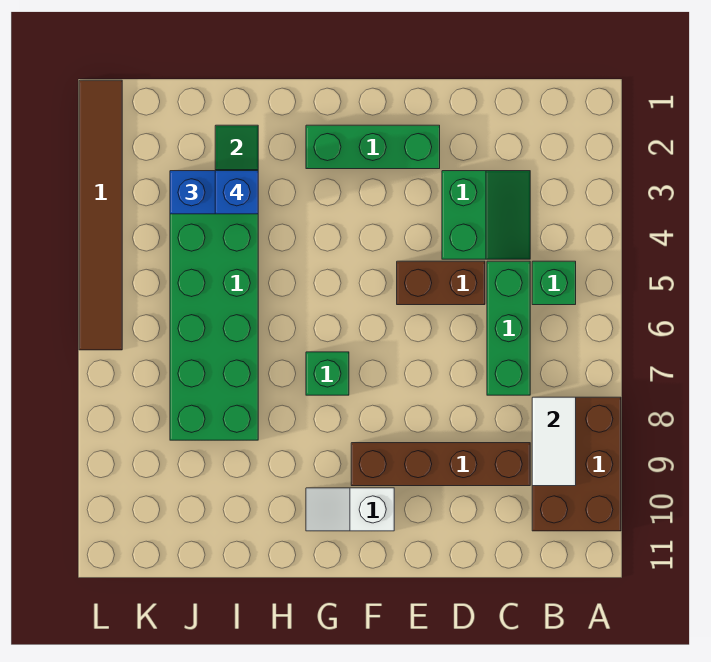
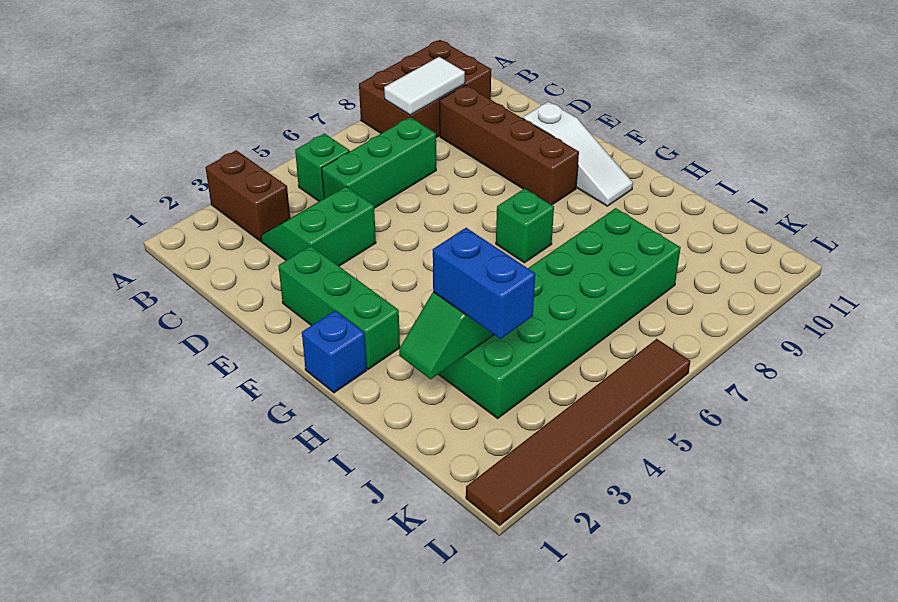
brown brick D5:E5 level 1 -> brown brick A3:B3 level 1
white slope F10:G10 level 1 top F -> white slope E10:G10 level 1 top E
blue brick I3 level 4 -> blue brick G1 level 1

